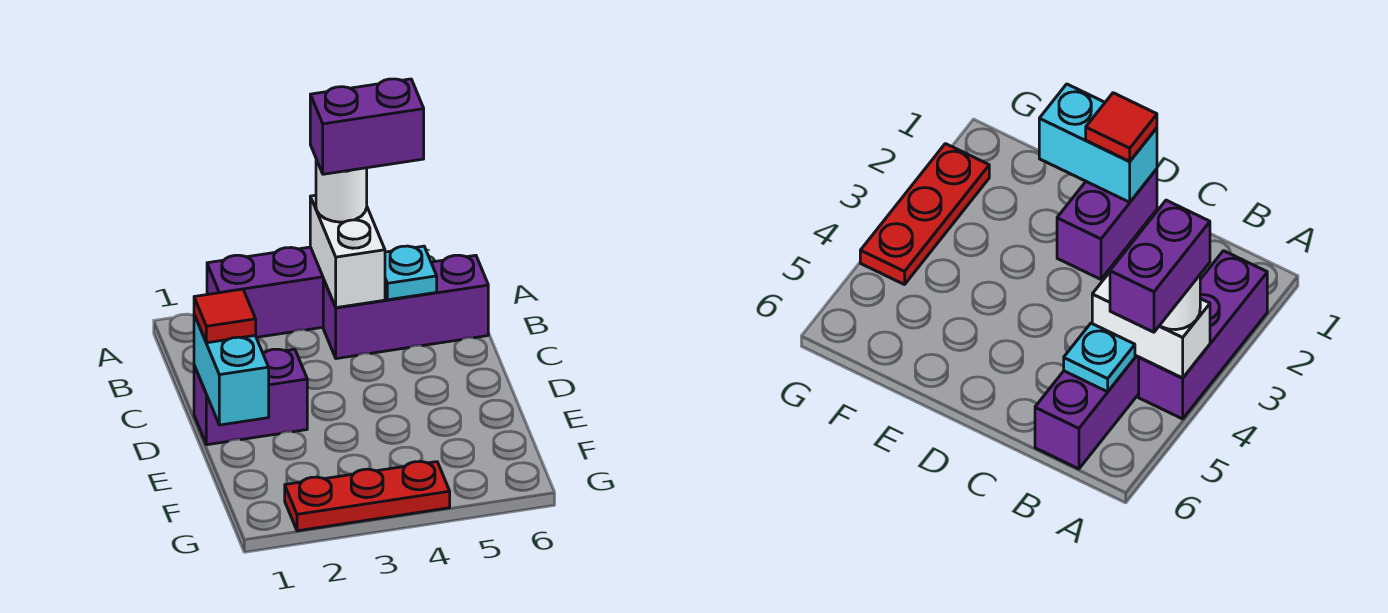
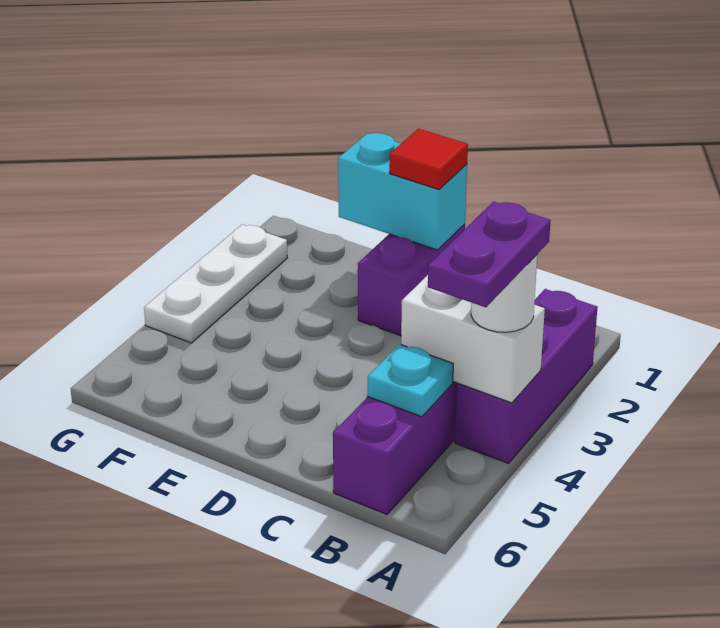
purple brick A4:A5 level 4 -> purple plate A4:A5 level 4
red plate G2:G4 level 1 -> white plate G2:G4 level 1

